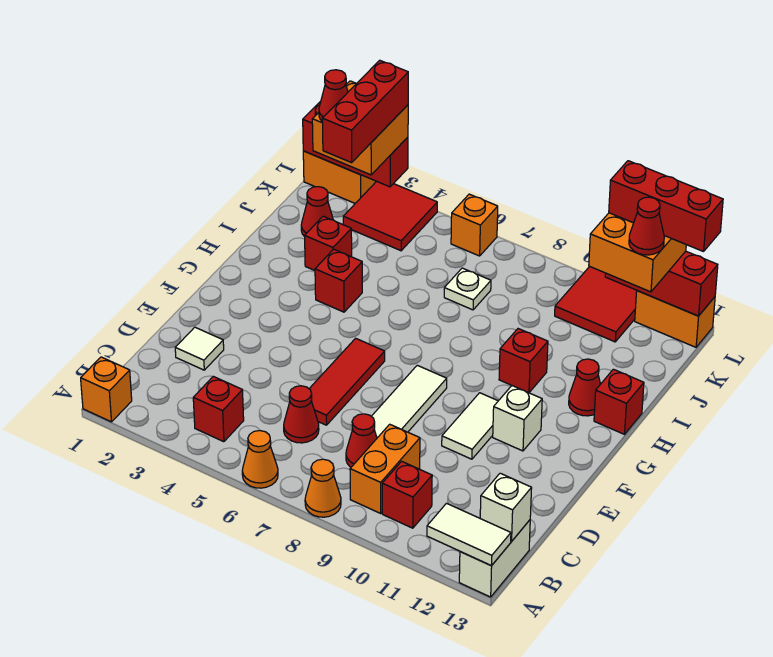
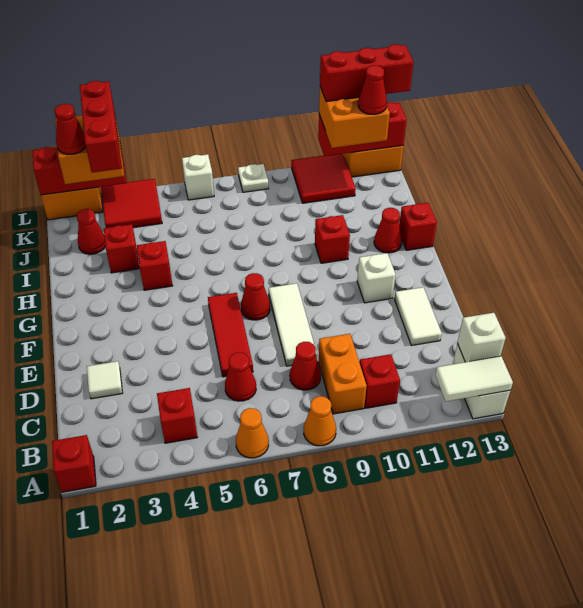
orange brick A1 level 1 -> red brick A1 level 1
white tile E10:F10 level 1 -> white tile D12:E12 level 1
none -> red cone F7 level 1
white plate J7 level 1 -> white plate L8 level 1
orange brick L6 level 1 -> white brick L6 level 1

